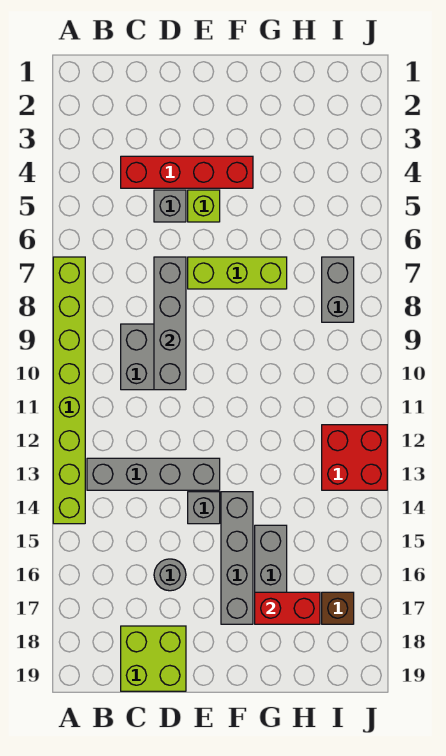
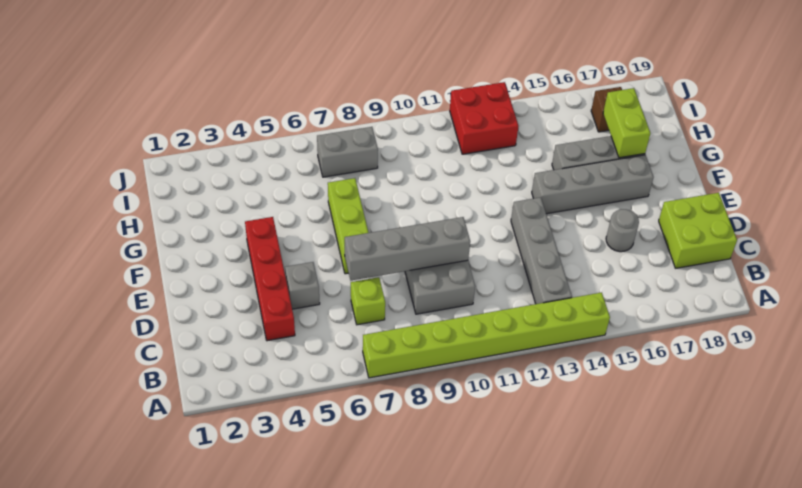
lime brick E5 level 1 -> lime brick C7 level 1
grey brick E14 level 1 -> none
red brick G17:H17 level 2 -> lime brick G17:H17 level 2

